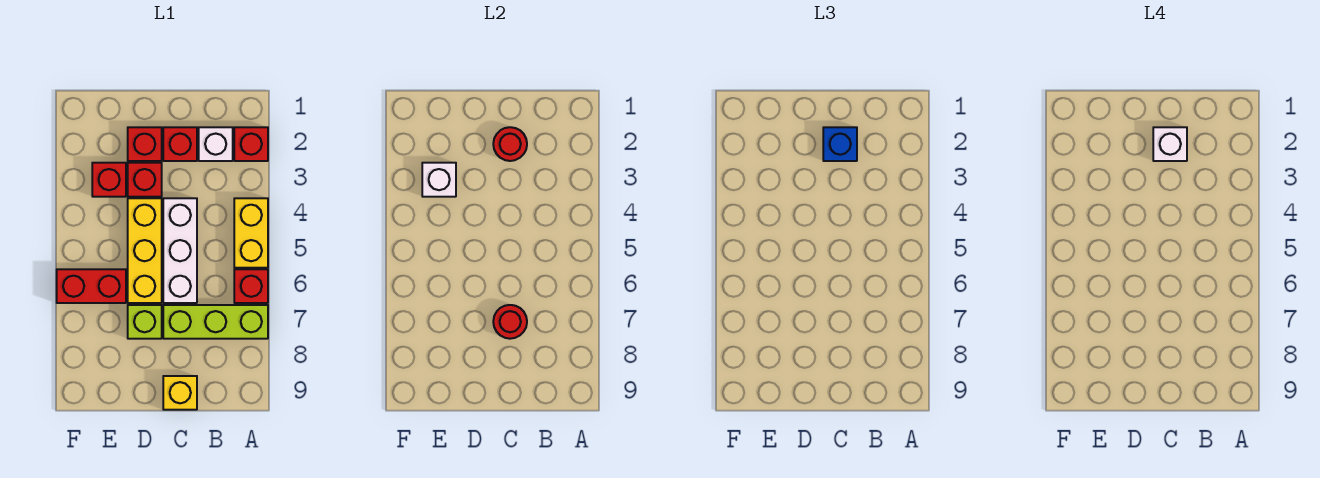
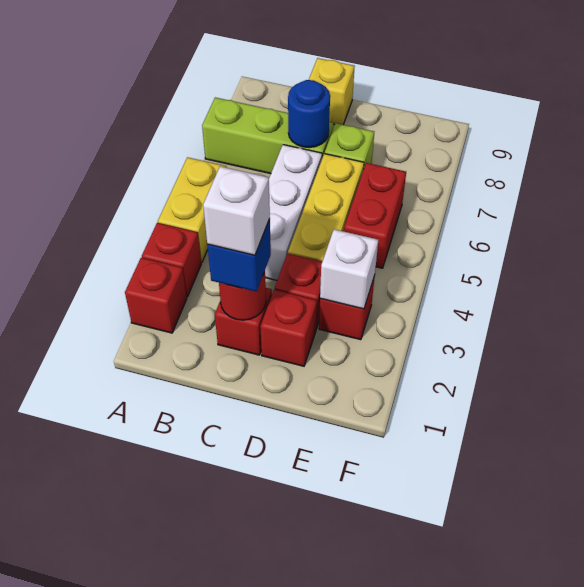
red brick A6 level 1 -> red brick A3 level 1
white brick B2 level 1 -> none
red round brick C7 level 2 -> blue round brick C7 level 2
red brick E6:F6 level 1 -> red brick E5:E6 level 1

